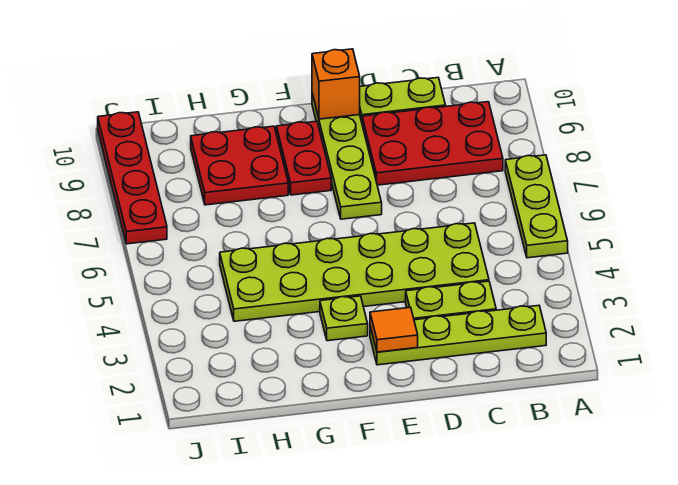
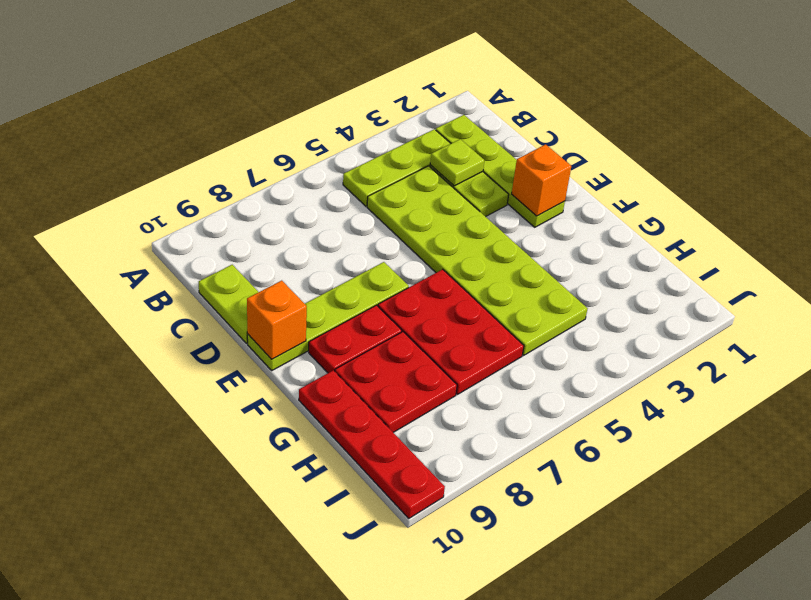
lime plate A5:A7 level 1 -> lime plate B3:B5 level 1
red plate B8:D9 level 1 -> red plate F6:H7 level 1
orange tile E2 level 2 -> orange brick E2 level 2
lime plate F3 level 1 -> lime plate C3 level 2
red plate J7:J10 level 1 -> red plate G10:J10 level 1

